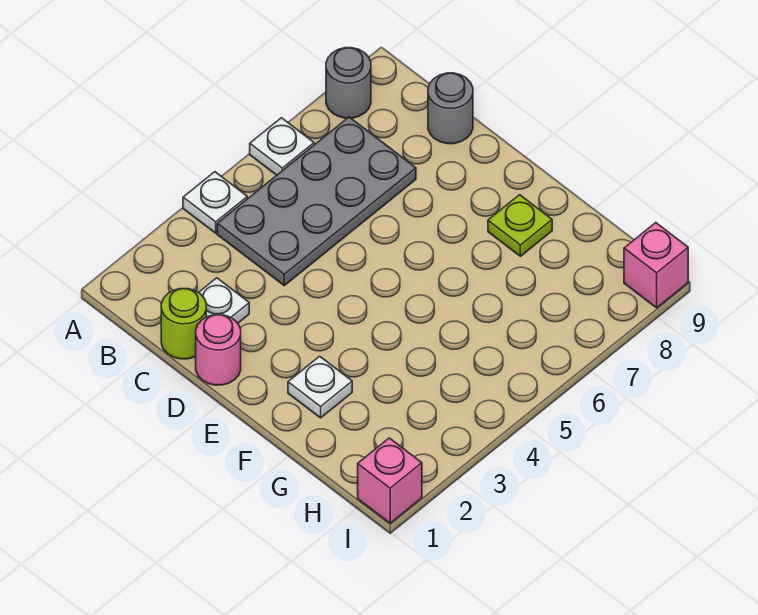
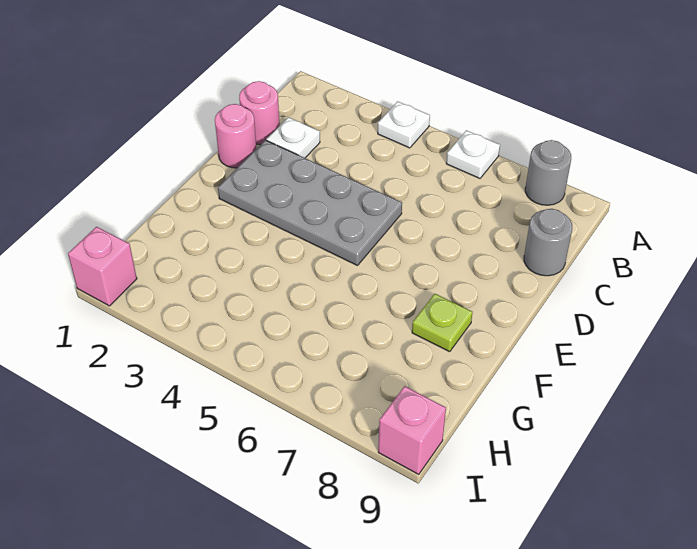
grey plate B4:C7 level 1 -> grey plate D2:E5 level 1
lime round brick C1 level 1 -> pink round brick C1 level 1
white plate F2 level 1 -> none

